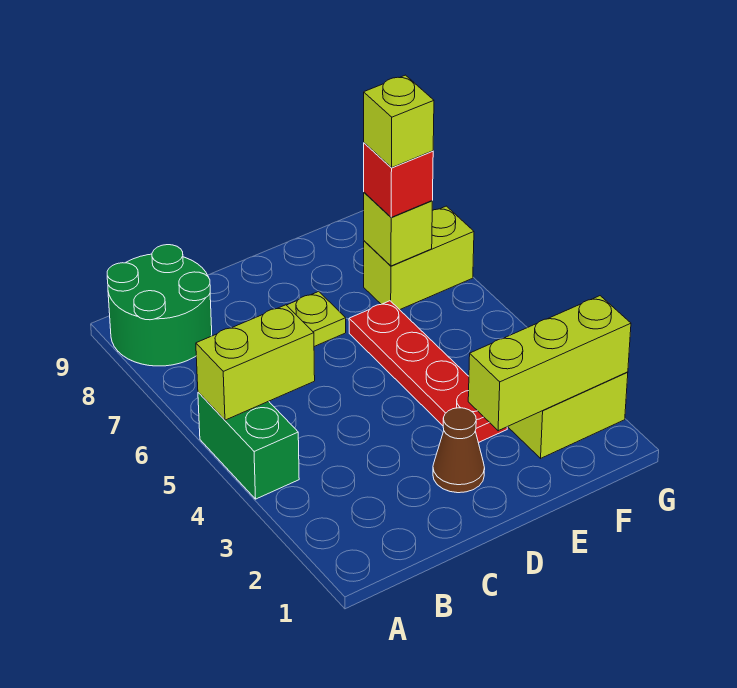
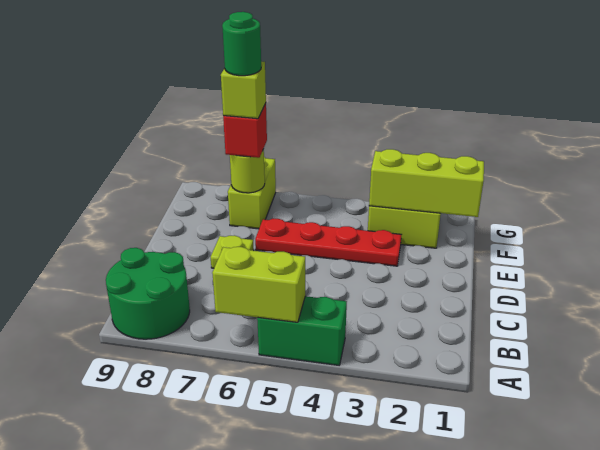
lime brick A5:B5 level 2 -> lime brick A5:A6 level 2
brown cone D2 level 1 -> none
lime brick E2:G2 level 2 -> lime brick F1:F3 level 2
lime brick F7 level 2 -> lime round brick F7 level 2
none -> green round brick F7 level 5

